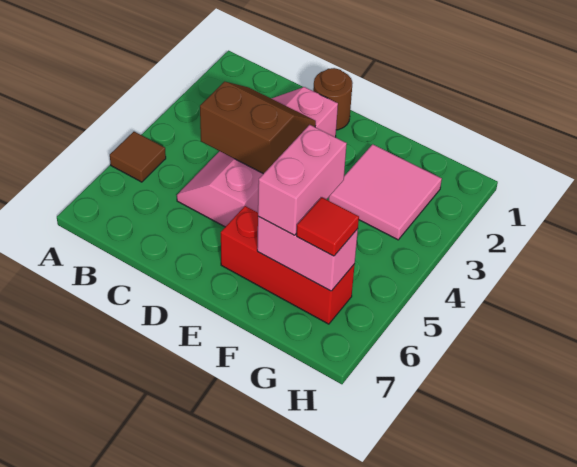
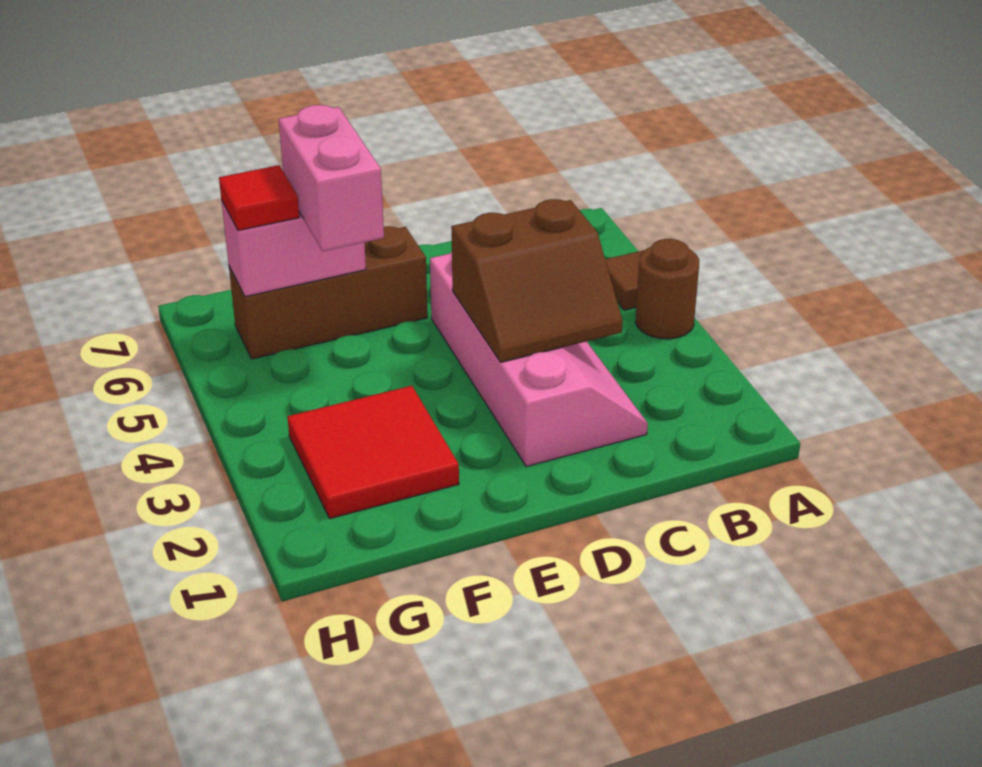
brown round brick D1 level 1 -> brown round brick A4 level 1
red brick E6:G6 level 1 -> brown brick E6:G6 level 1
pink tile F2:G3 level 1 -> red tile F2:G3 level 1

